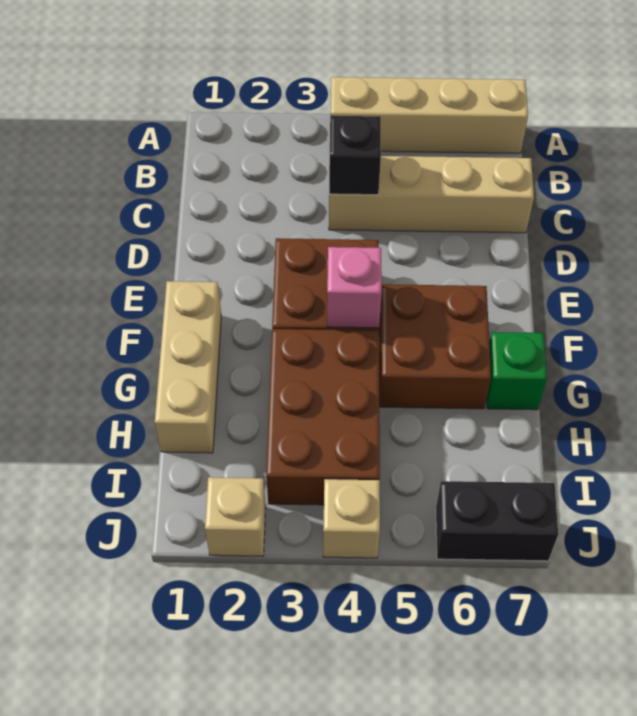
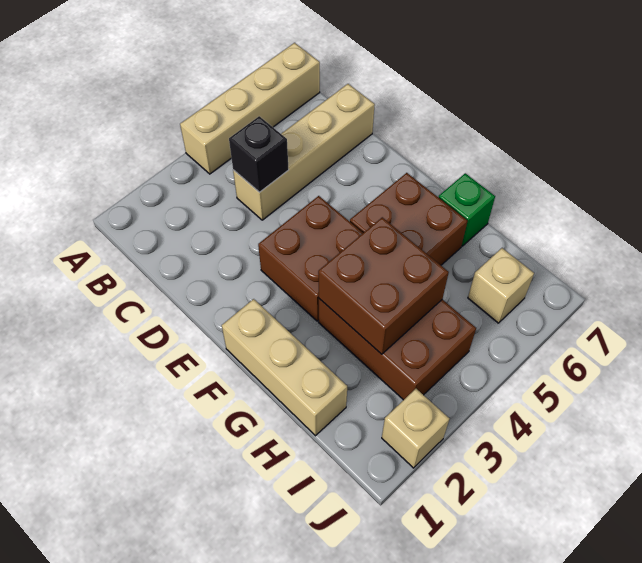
pink brick F4 level 2 -> none
none -> brown brick G3:H4 level 2
tan brick J4 level 1 -> tan brick I6 level 1
black brick J6:J7 level 1 -> none

